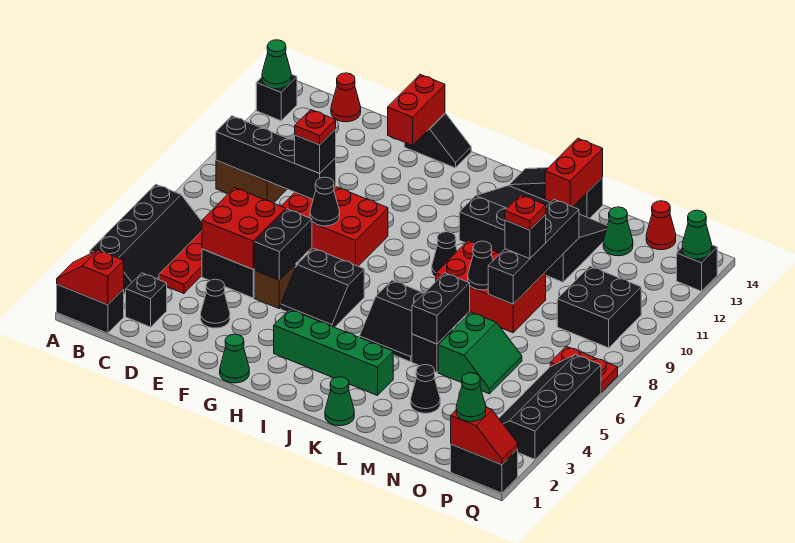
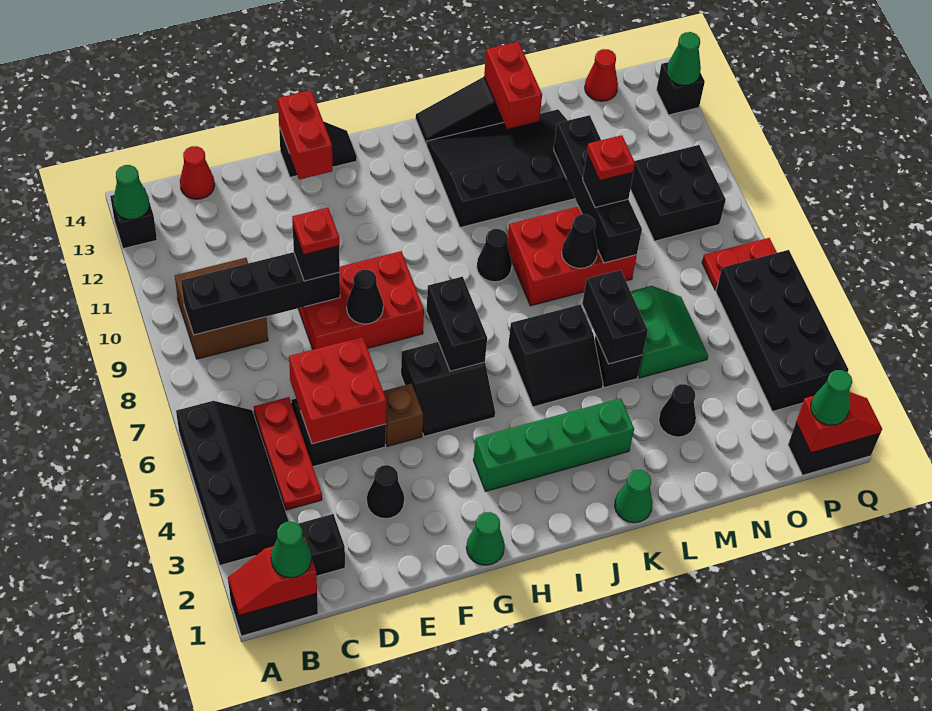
black brick F5:F6 level 2 -> black brick H6:H7 level 2
green cone N13 level 1 -> green cone B1 level 3
black slope P3:Q6 level 1 top Q -> black brick P3:Q6 level 1

